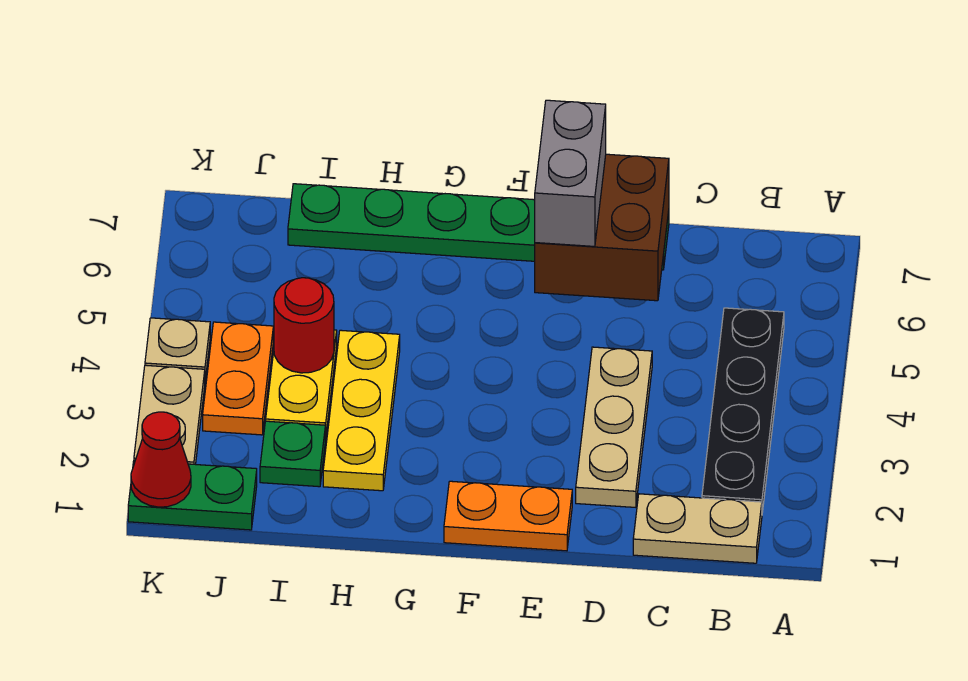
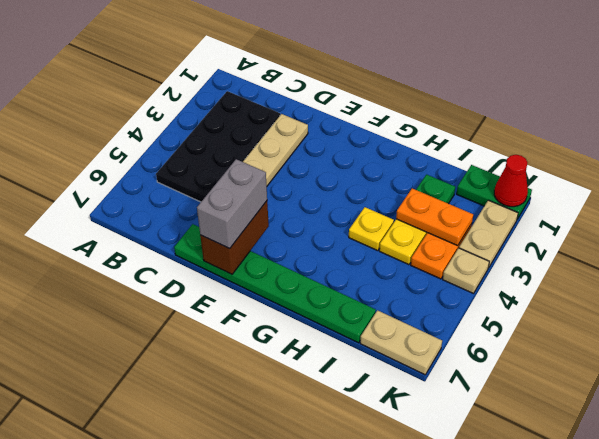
tan plate B1:C1 level 1 -> tan plate J7:K7 level 1
black plate B2:B5 level 1 -> black plate B2:C5 level 1
brown brick D6:E7 level 2 -> brown brick E6:E7 level 2
orange plate E1:F1 level 1 -> orange plate I3:J3 level 2
yellow plate H2:H4 level 1 -> yellow plate H4 level 1
red round brick I4 level 2 -> none

